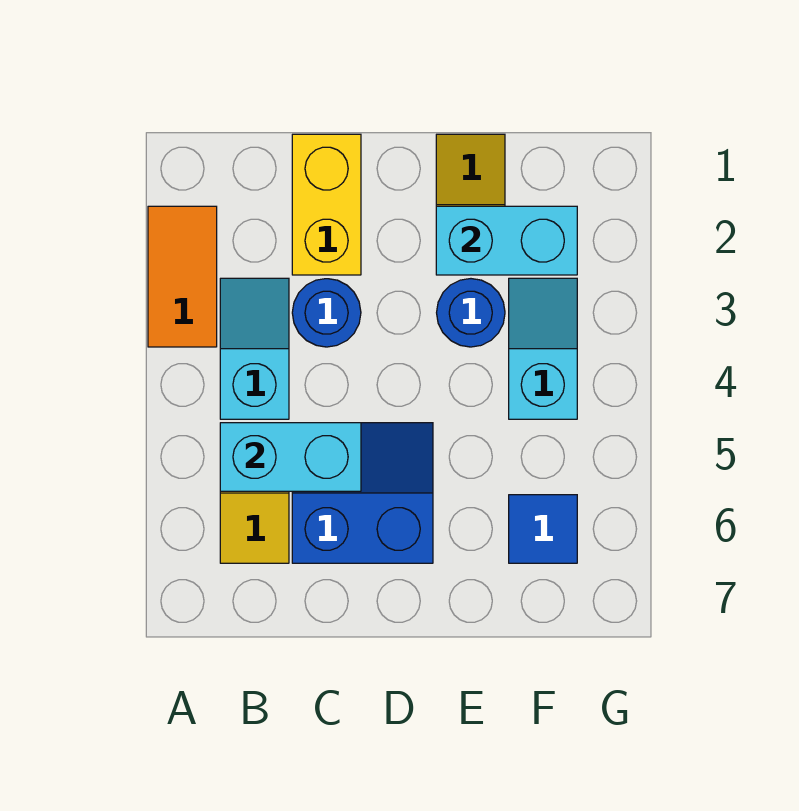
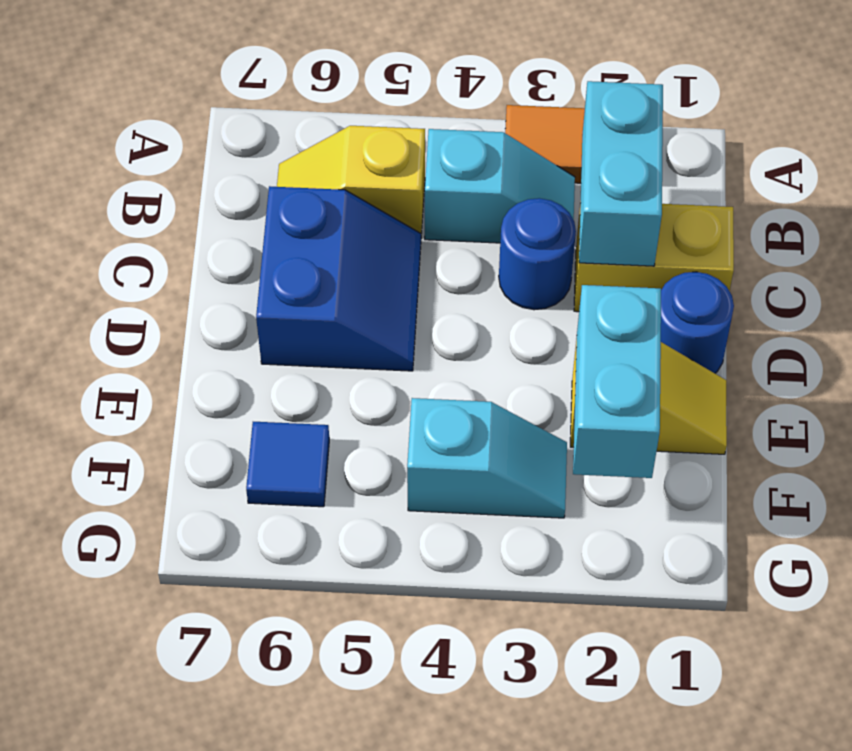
cyan brick B5:C5 level 2 -> cyan brick B2:C2 level 2
blue round brick E3 level 1 -> blue round brick D1 level 1

